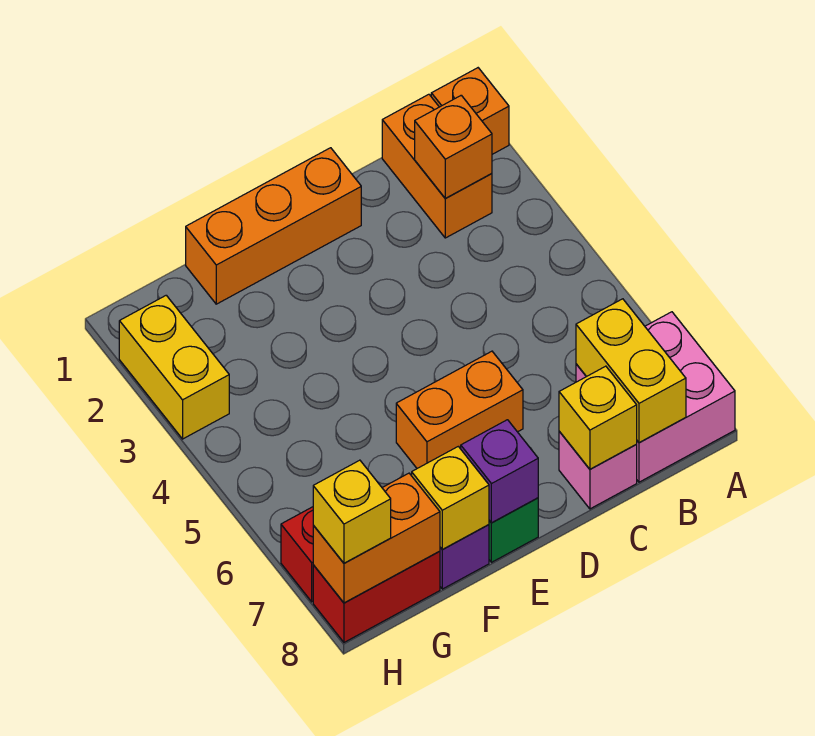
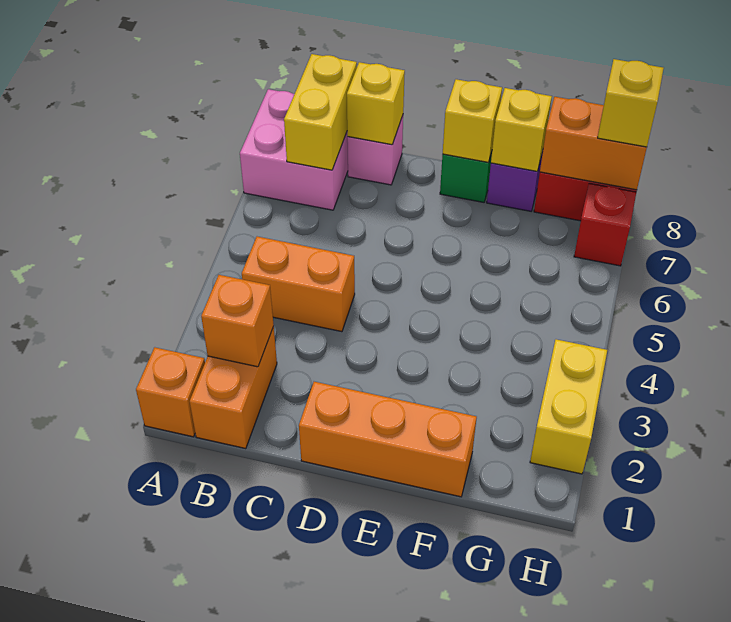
orange brick D6:E6 level 1 -> orange brick B4:C4 level 1
purple brick E8 level 2 -> yellow brick E8 level 2

